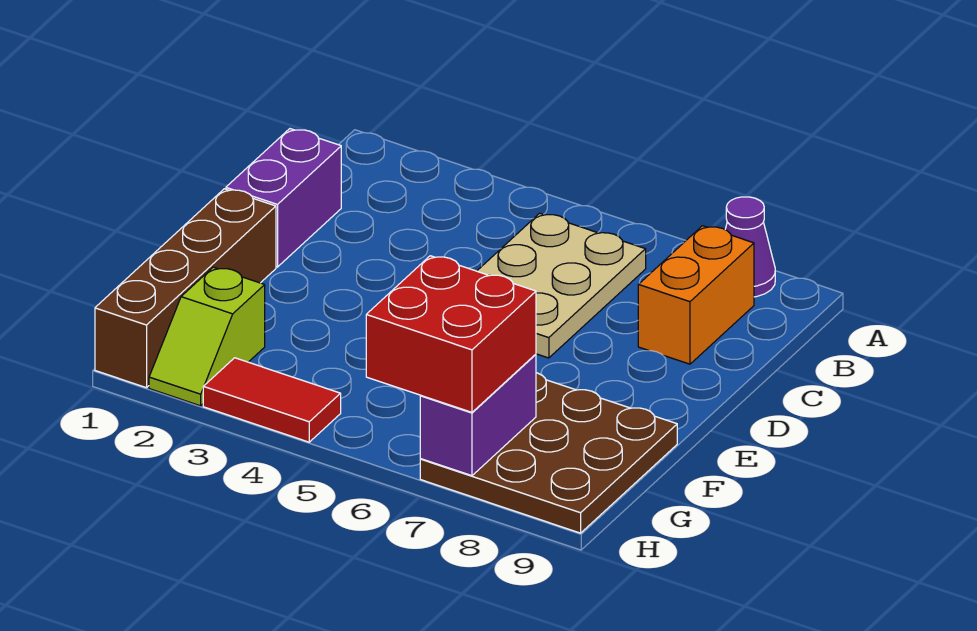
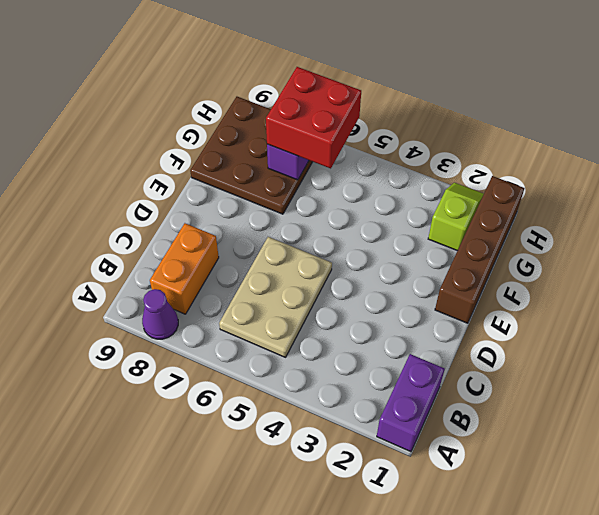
purple brick C1:D1 level 1 -> purple brick A1:B1 level 1
red tile H3:H4 level 1 -> none

